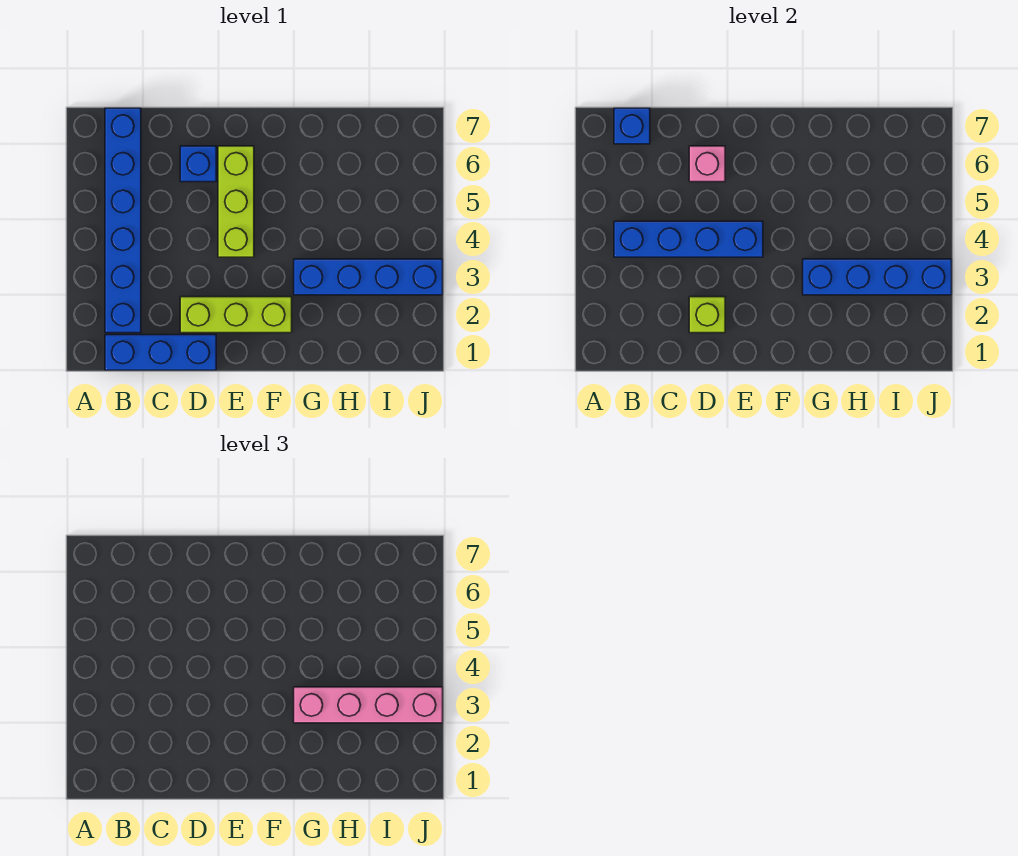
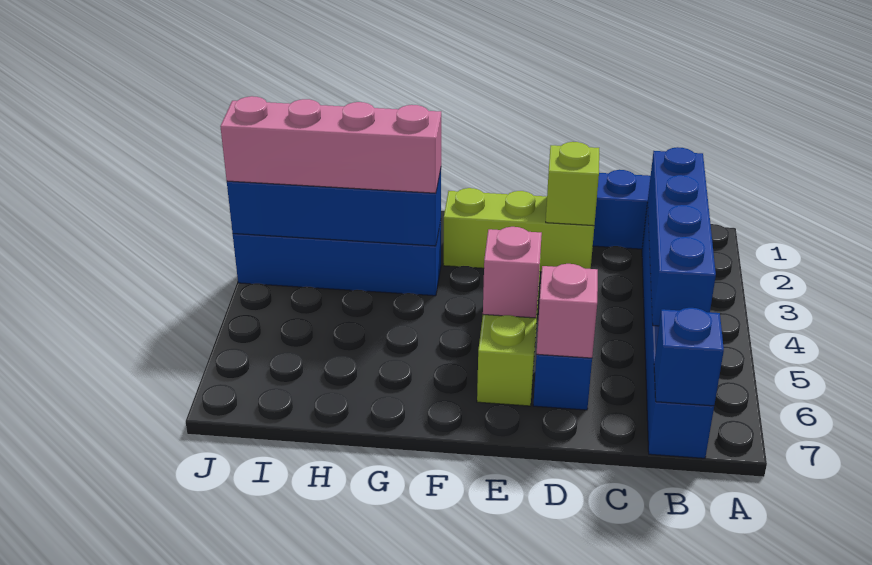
blue brick B4:E4 level 2 -> blue brick B2:B5 level 2
none -> pink brick E5 level 2

